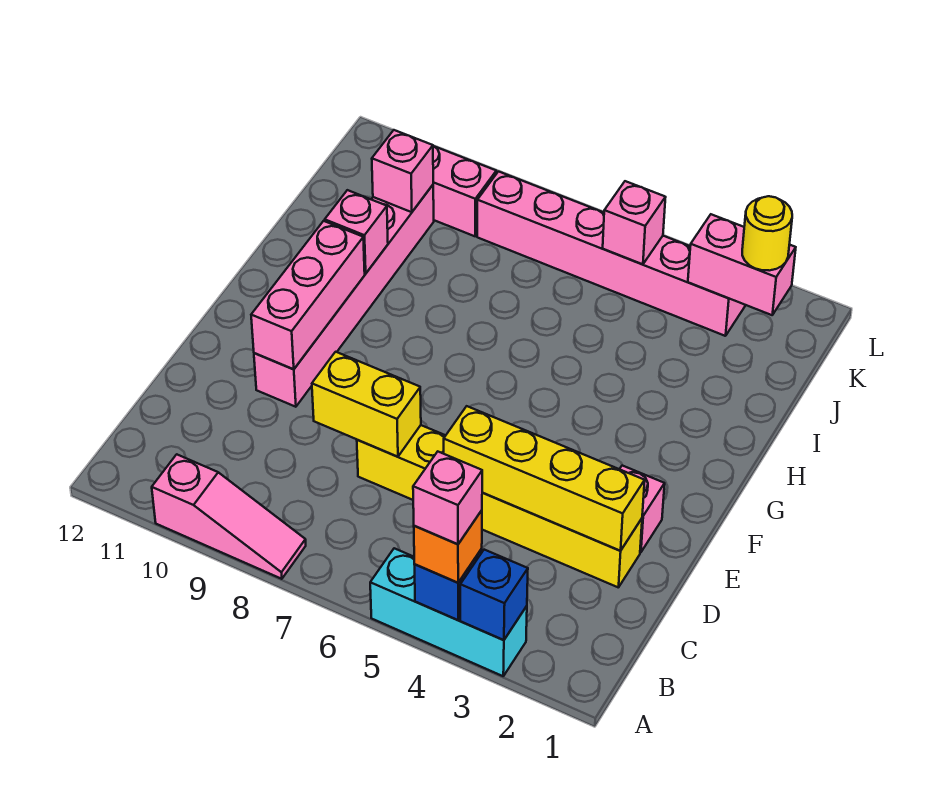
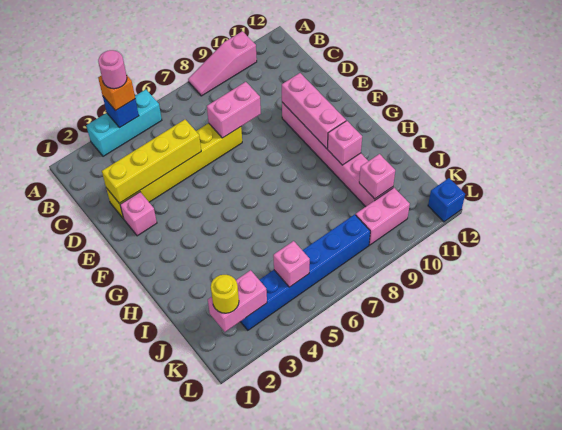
blue brick A3 level 2 -> blue brick L12 level 1
pink brick A4 level 4 -> pink round brick A4 level 4
yellow brick D7:D8 level 2 -> pink brick D7:D8 level 2
pink brick K3:K8 level 1 -> blue brick K3:K8 level 1

